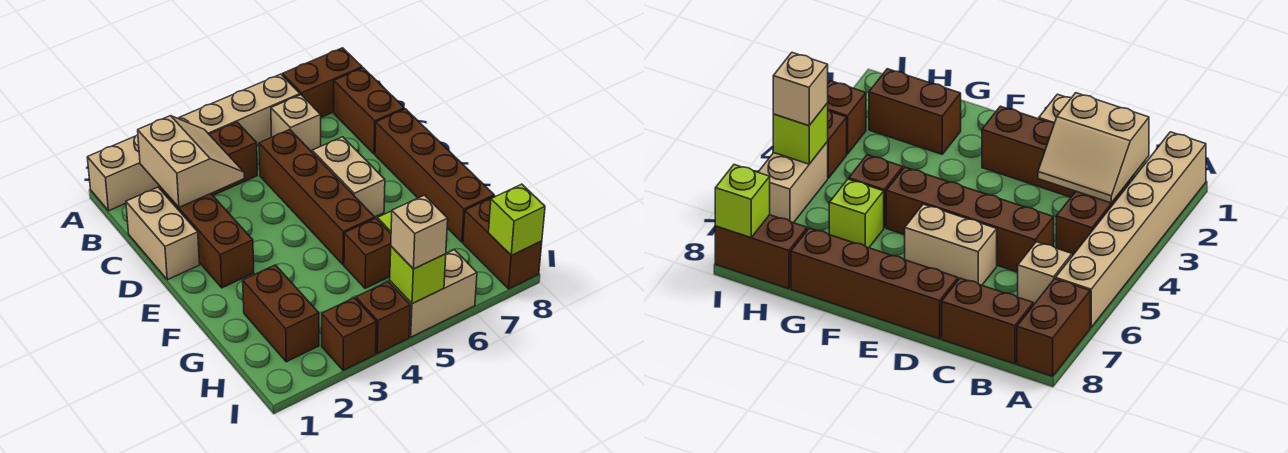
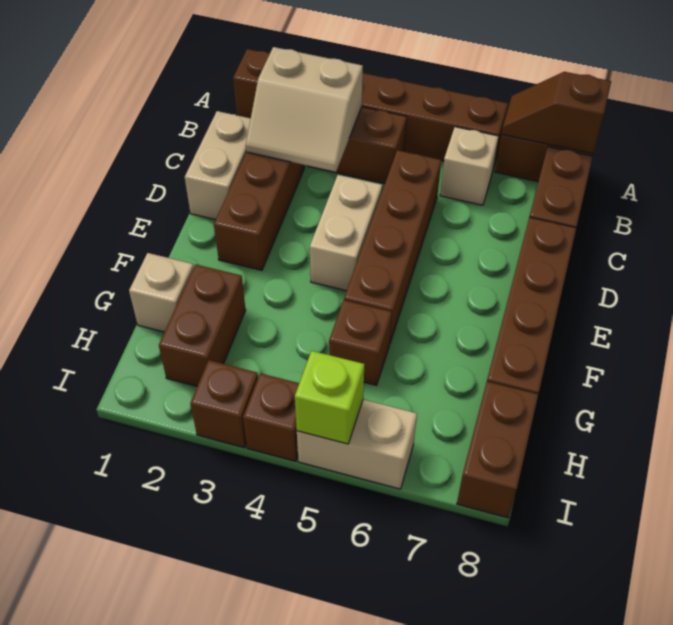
tan brick A1:A6 level 1 -> brown brick A1:A6 level 1
none -> brown slope A7:A8 level 2 top 8
tan slope B2:C3 level 2 top 2 -> tan slope B2:C3 level 2 top B
tan brick D6:E6 level 1 -> tan brick D4:E4 level 1
lime brick G6 level 1 -> none
tan brick I5 level 3 -> tan brick G1 level 1
lime brick I8 level 2 -> none

